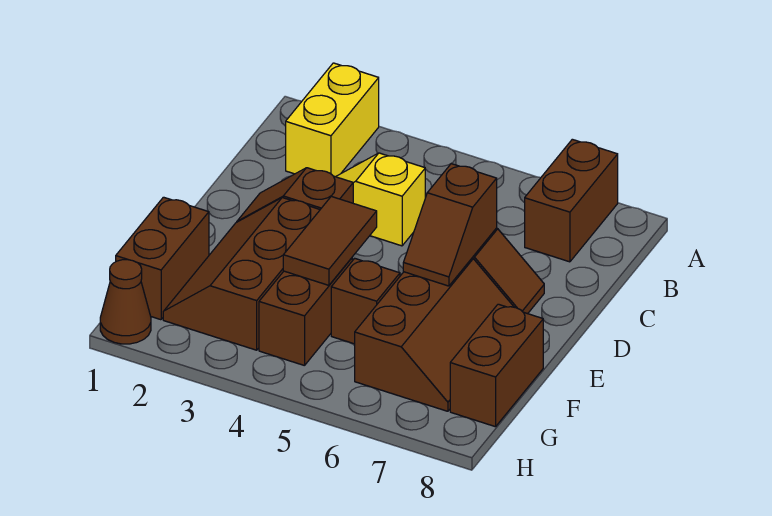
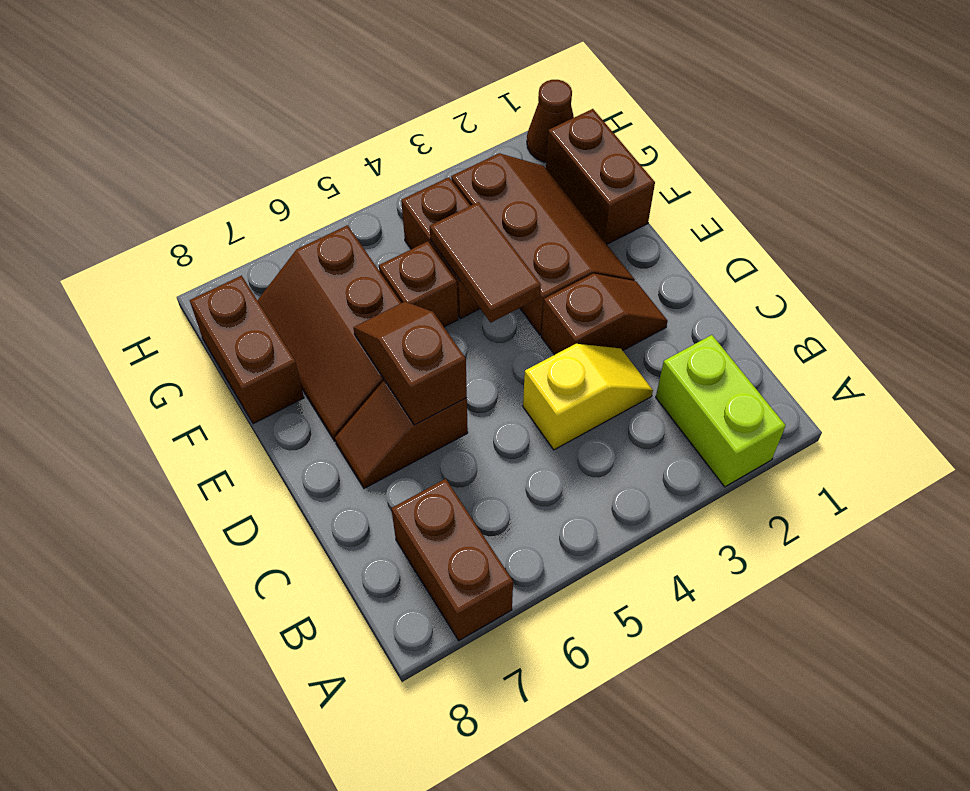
yellow brick A2:B2 level 1 -> lime brick A2:B2 level 1

